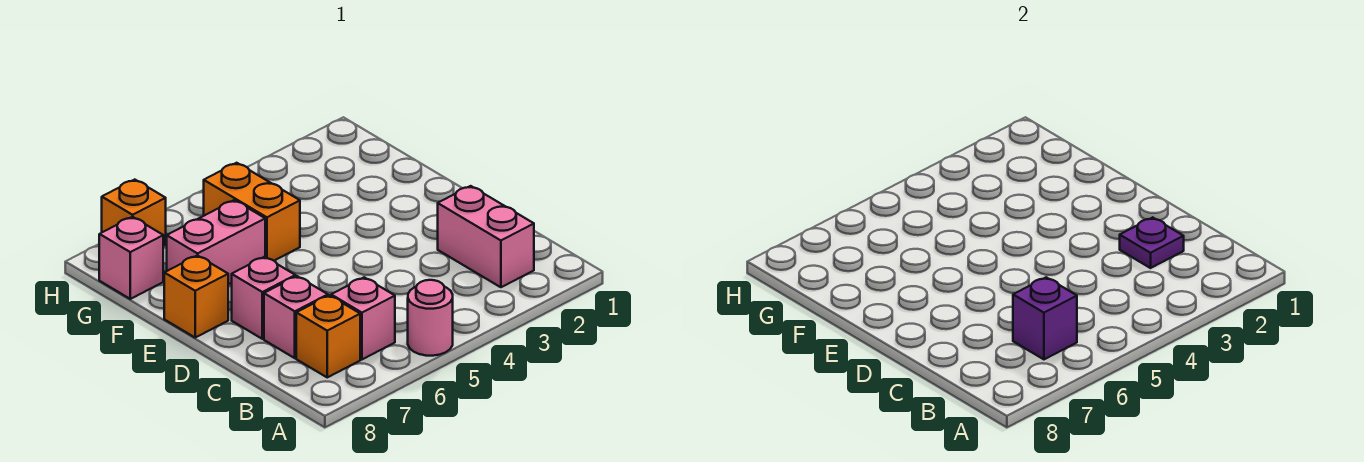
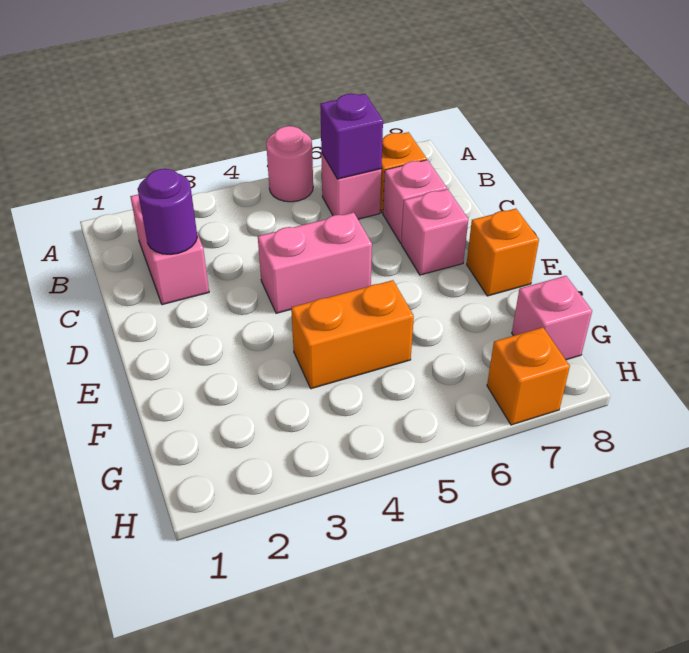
purple plate C2 level 2 -> purple round brick C2 level 2
orange brick F5:G5 level 1 -> orange brick F4:F5 level 1
pink brick F6:F7 level 1 -> pink brick D4:D5 level 1

